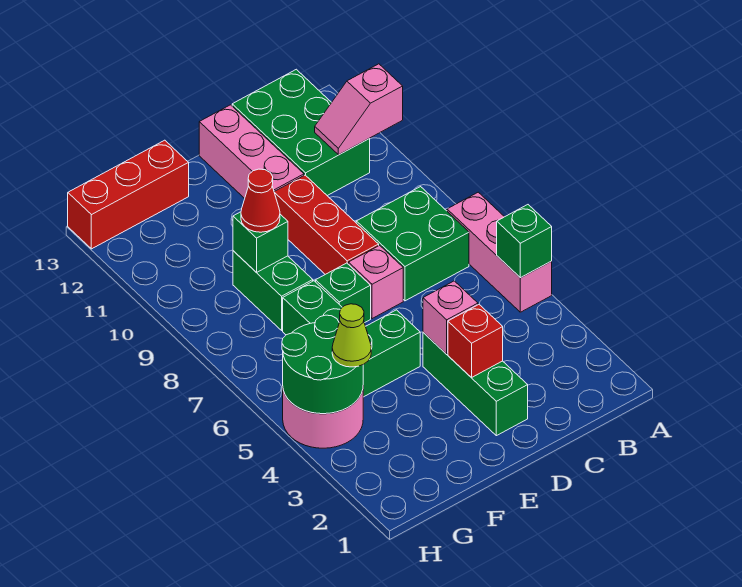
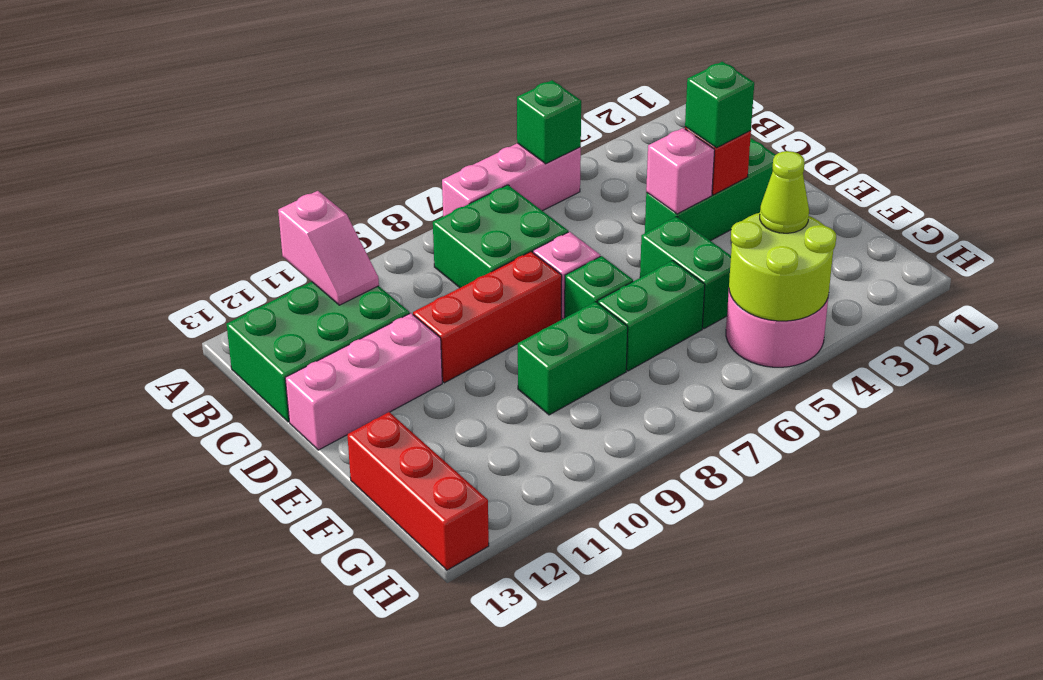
green brick F9 level 2 -> green brick D3 level 3
red cone F9 level 3 -> none
green round brick G4:H5 level 2 -> lime round brick G4:H5 level 2

